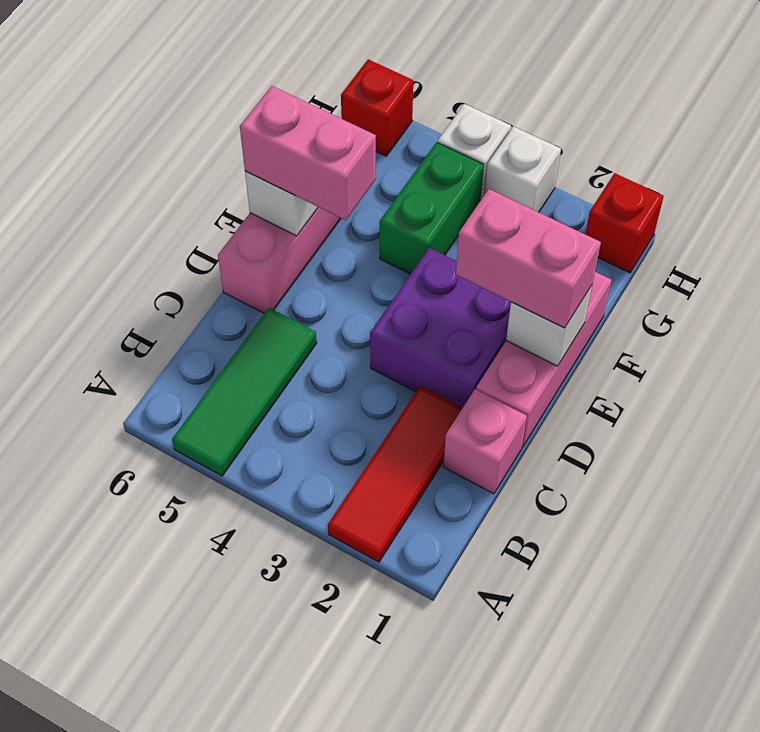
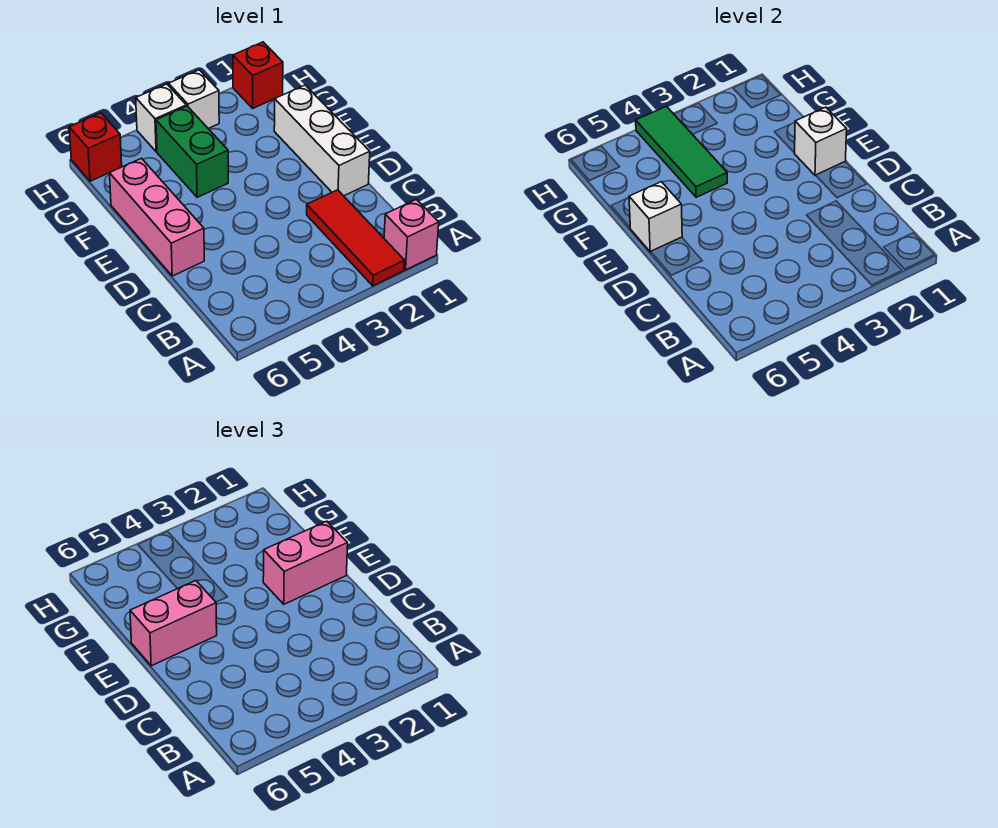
green tile A5:C5 level 1 -> green tile F4:H4 level 2
pink brick C1 level 1 -> pink brick A1 level 1
pink brick D1:F1 level 1 -> white brick D1:F1 level 1
purple brick D2:E3 level 1 -> none

